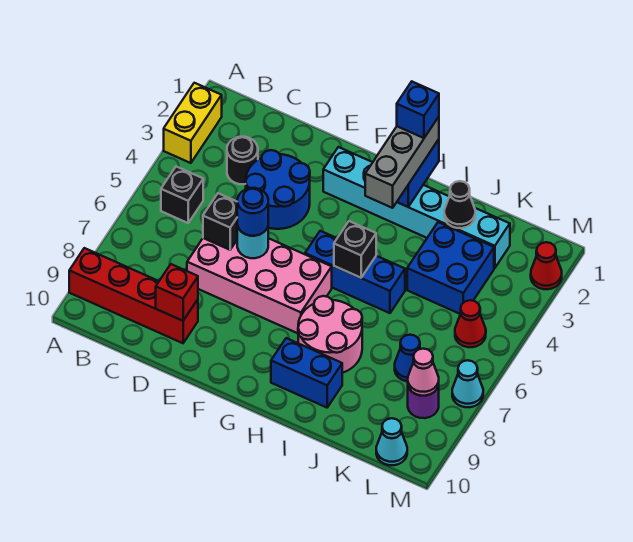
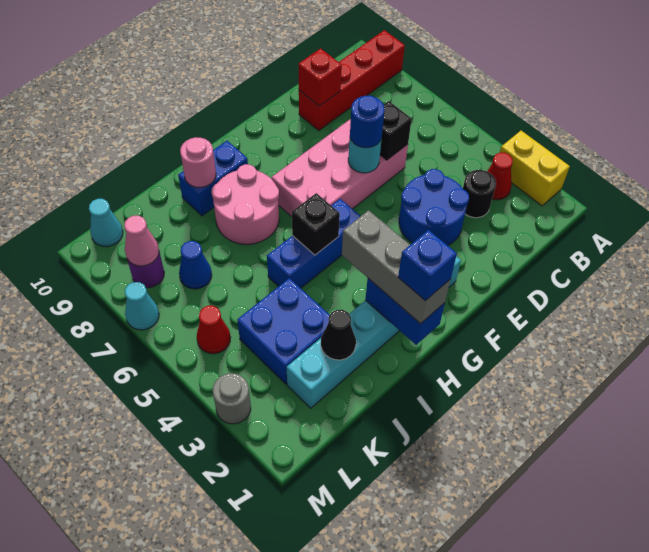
black brick B5 level 1 -> none
none -> pink round brick I9 level 2
red cone M2 level 1 -> red cone B3 level 1
none -> grey round brick M3 level 1

